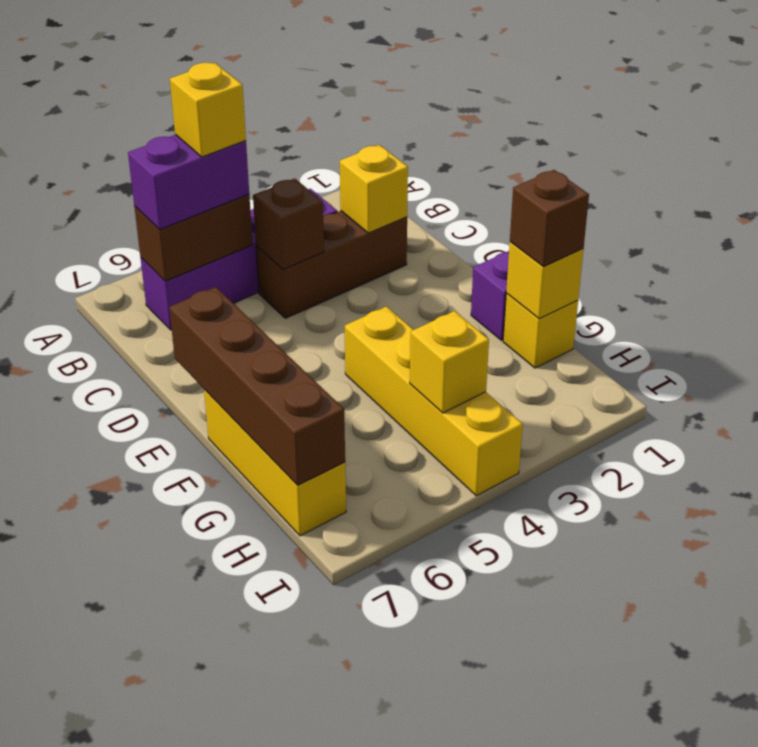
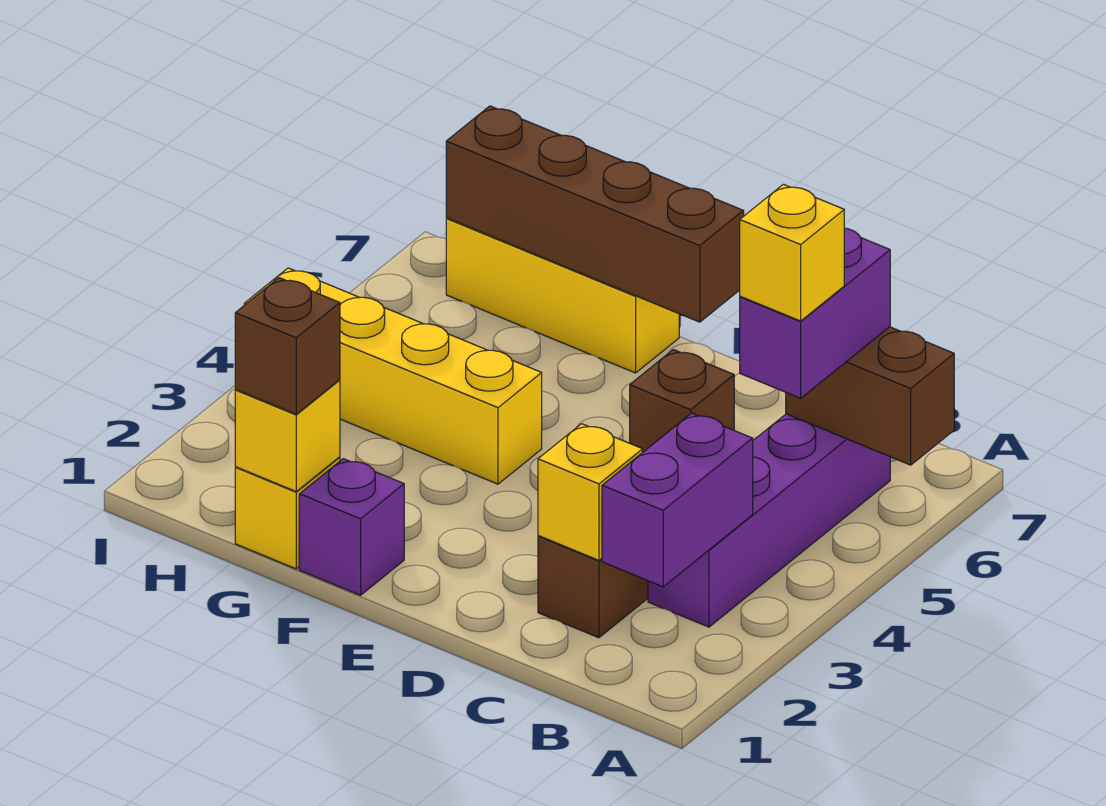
none -> purple brick B2:B3 level 2
brown brick B5:B6 level 2 -> brown brick A6:B6 level 2
yellow brick H4 level 2 -> none

